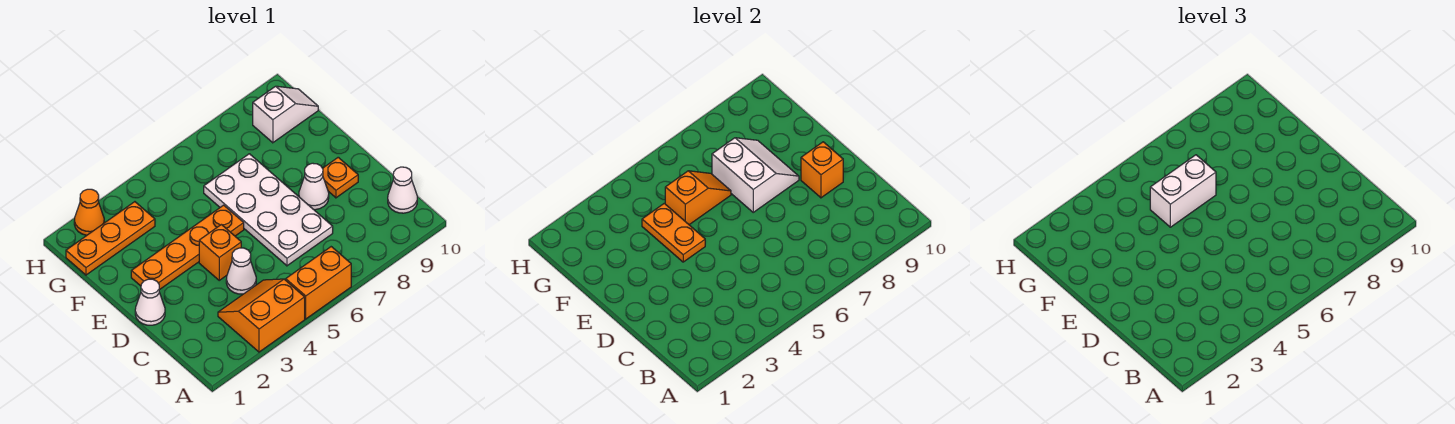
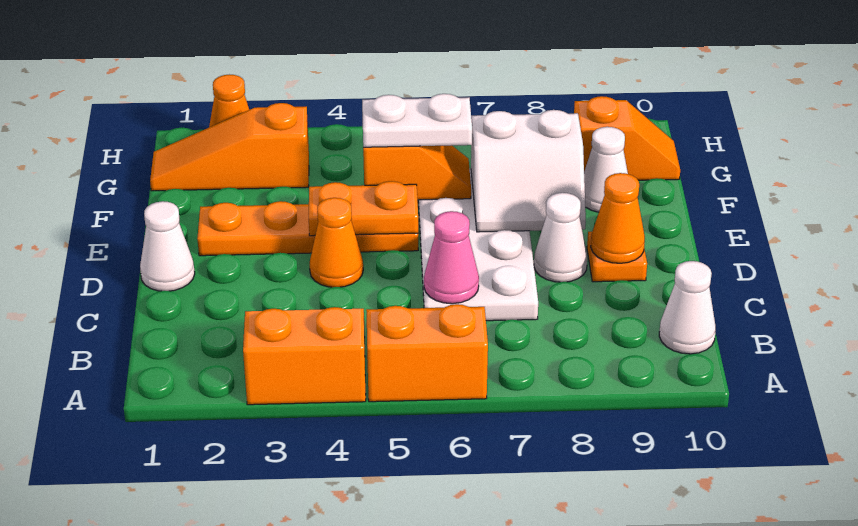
white cone C4 level 1 -> white cone F9 level 1
none -> pink cone C6 level 2
orange brick D4 level 1 -> orange cone D4 level 1
orange brick D9 level 2 -> orange cone D9 level 2
orange plate E4:F4 level 2 -> orange plate E4:E5 level 2
white slope E7:F8 level 2 top 7 -> white slope E7:F8 level 2 top F
white brick F5:F6 level 3 -> white plate F5:F6 level 3
orange plate G1:G3 level 1 -> orange slope G1:G3 level 1 top 3
white slope G9:G10 level 1 top 9 -> orange slope G9:G10 level 1 top 9

